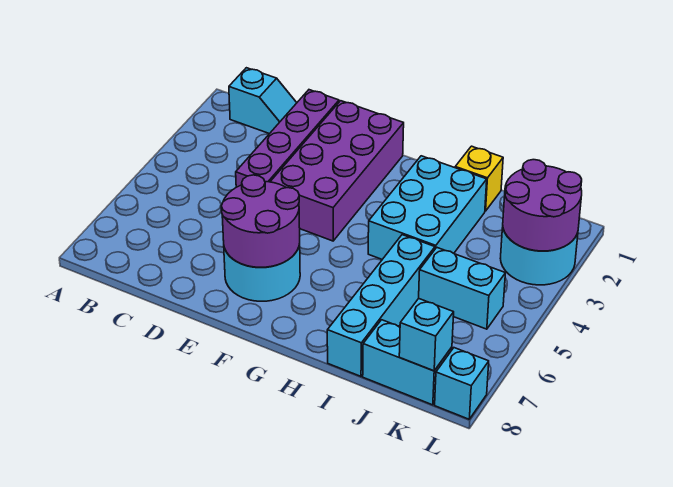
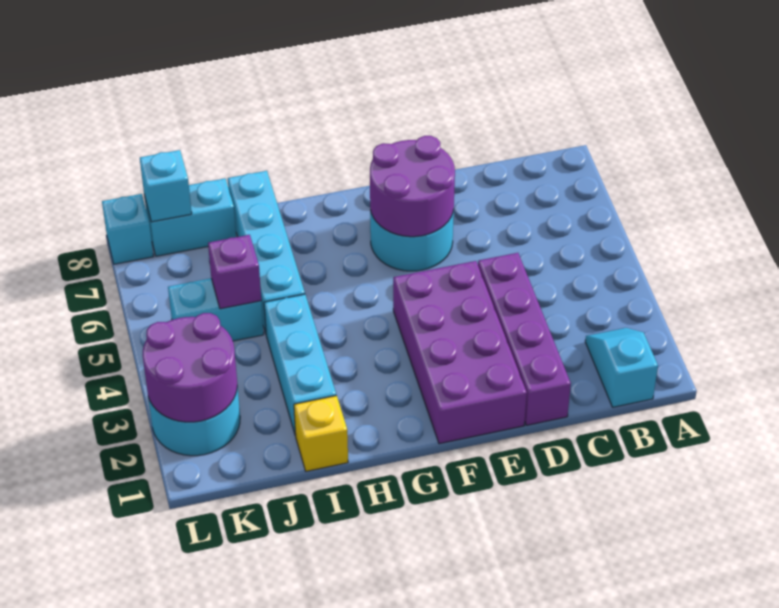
cyan slope B1:C1 level 1 top B -> cyan slope B1:B2 level 1 top 1
cyan brick H2:I4 level 1 -> cyan brick I2:I4 level 1
none -> purple brick J5 level 2

